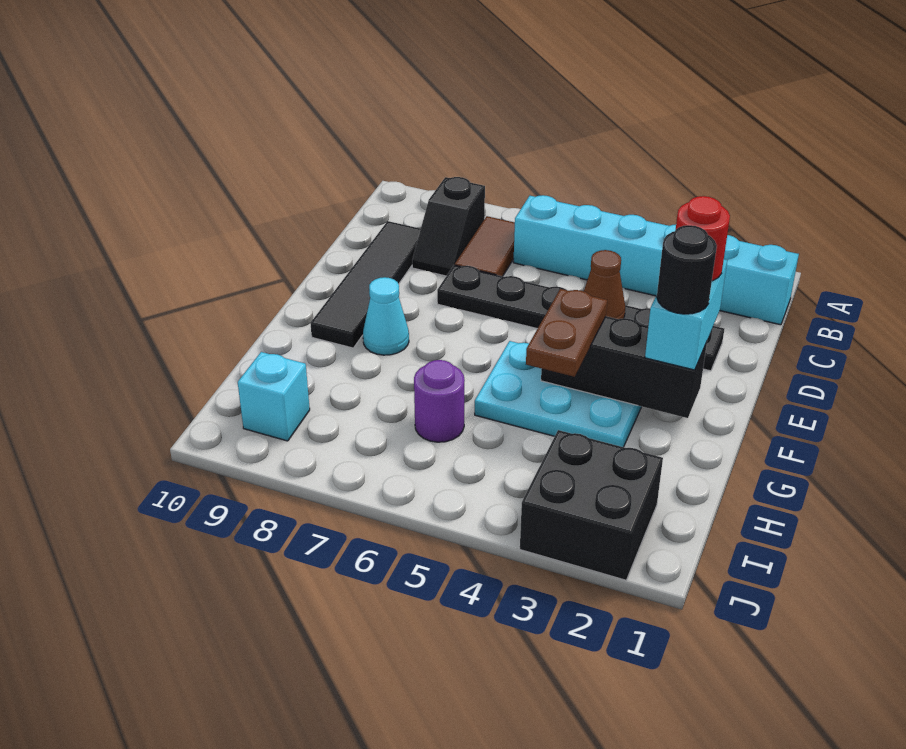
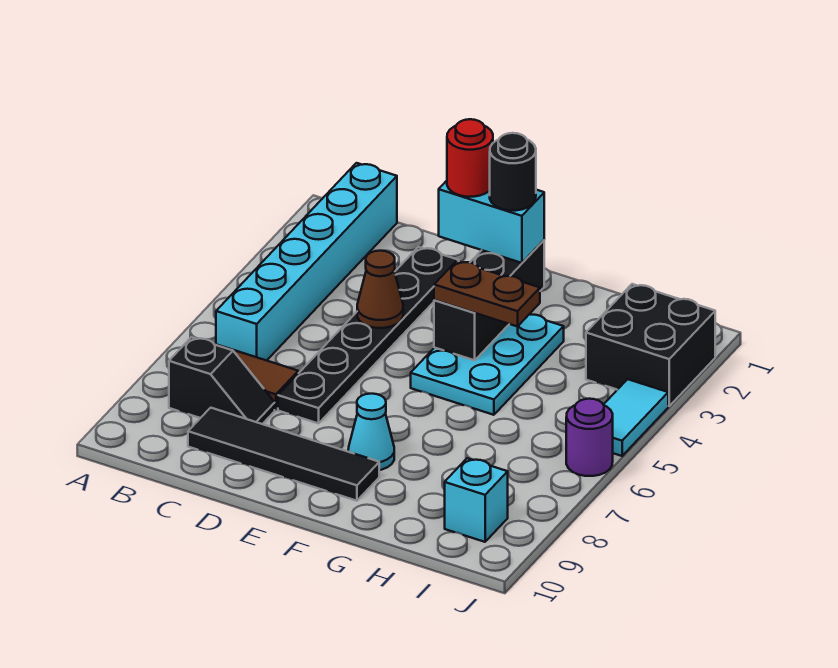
purple round brick H6 level 1 -> purple round brick J6 level 1
none -> cyan tile J4:J5 level 1

